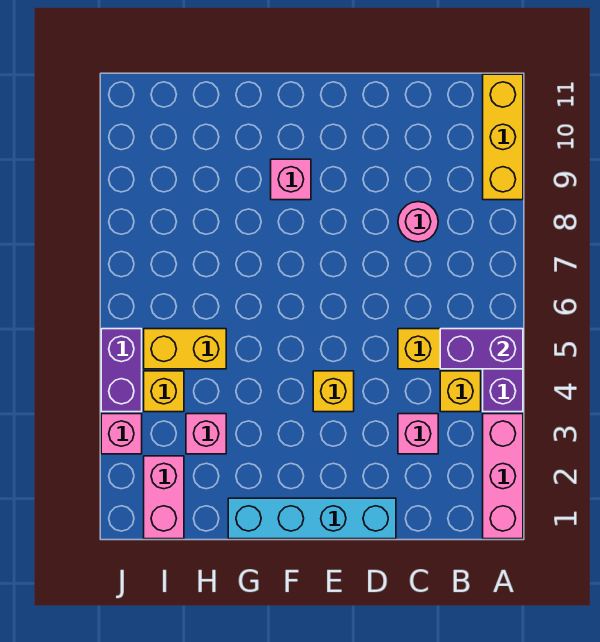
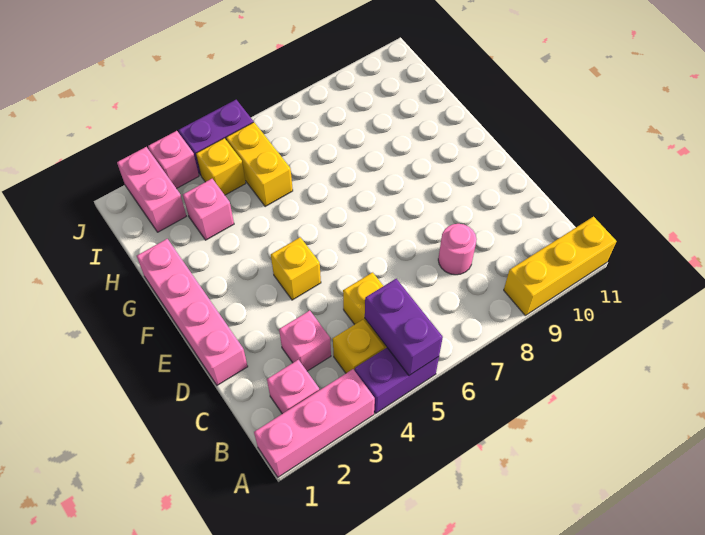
cyan brick D1:G1 level 1 -> pink brick D1:G1 level 1
pink brick F9 level 1 -> pink brick B2 level 1
pink brick I1:I2 level 1 -> pink brick I2:J2 level 1

